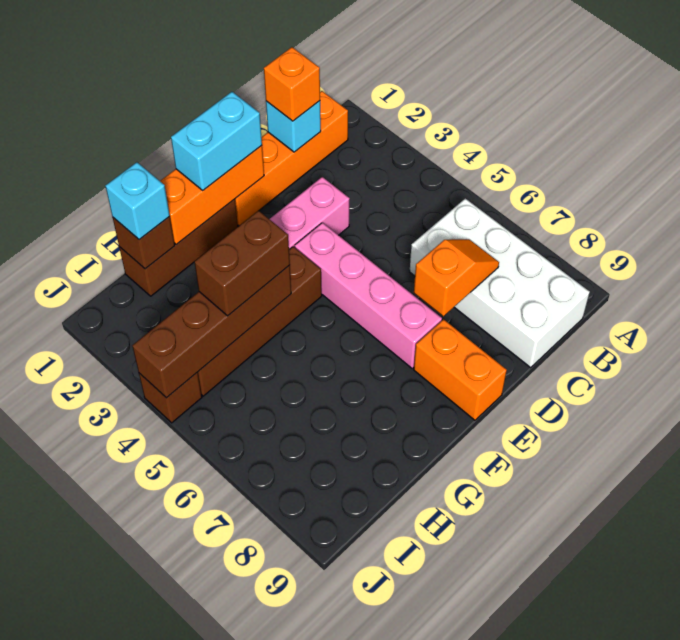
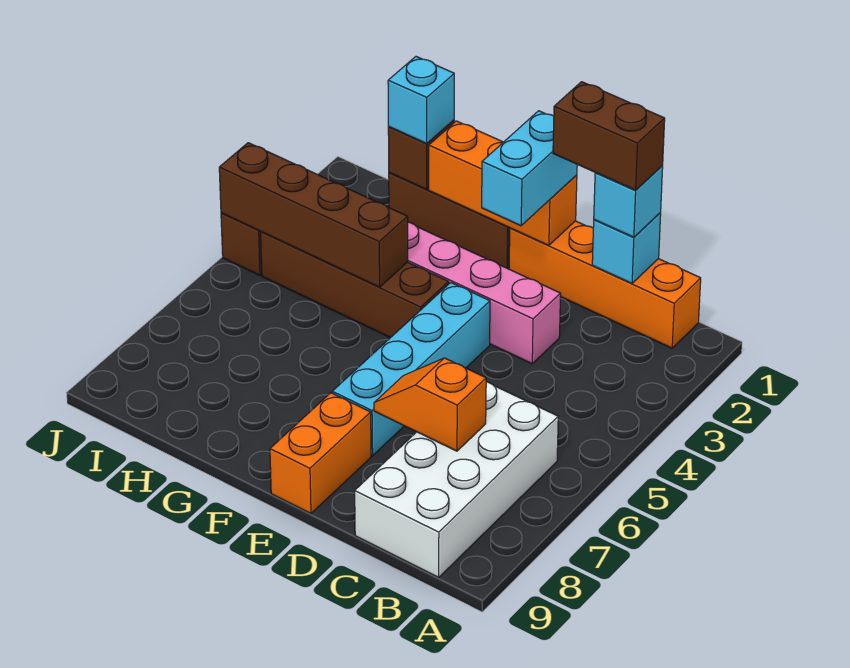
orange brick C1 level 3 -> cyan brick C1 level 3
orange slope C7:D7 level 2 top D -> orange slope C7:D7 level 2 top C
cyan brick E1:F1 level 3 -> cyan brick E1:E2 level 3
pink brick E4:E7 level 1 -> cyan brick E4:E7 level 1
brown brick G4:H4 level 3 -> brown brick C1:D1 level 4

